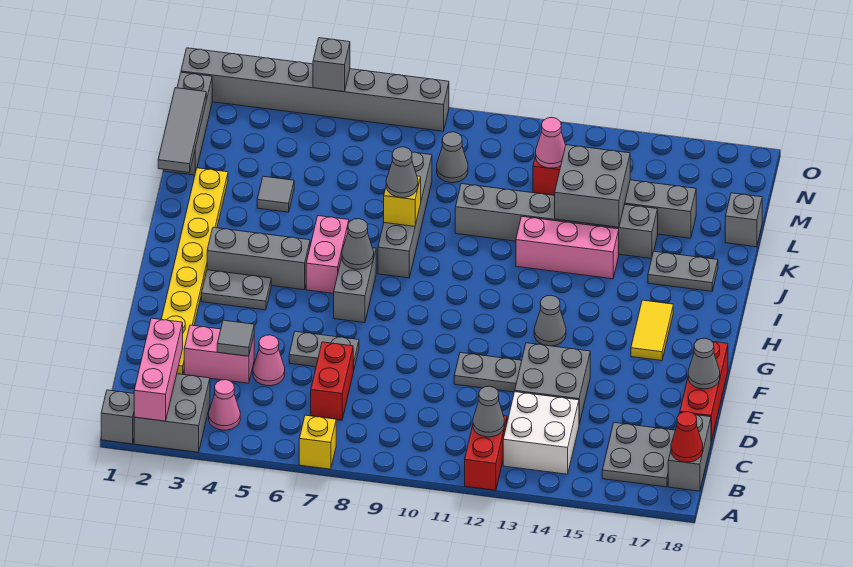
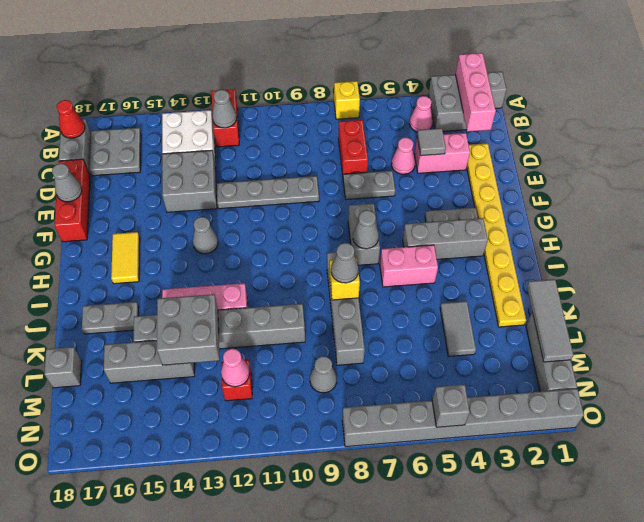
grey plate E11:E12 level 1 -> grey plate E9:E12 level 1
pink brick H6:I6 level 1 -> pink brick I5:I6 level 1
grey tile K4 level 1 -> grey tile K4:L4 level 1

